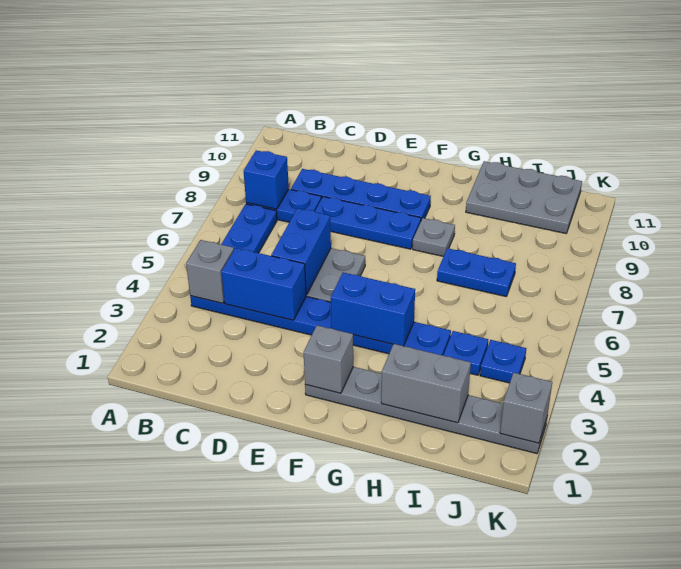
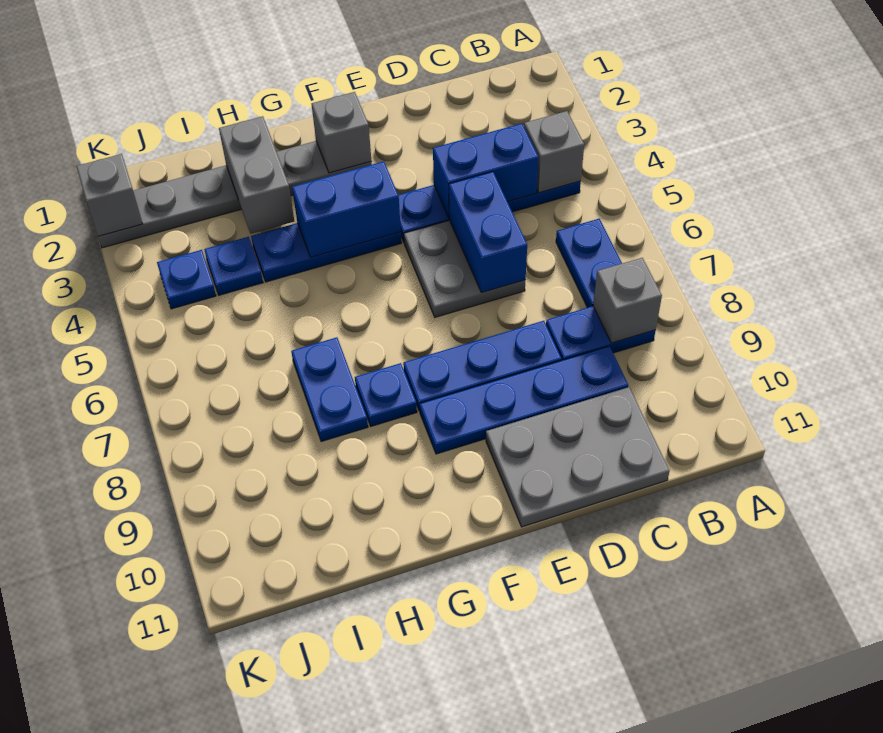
blue brick B8 level 2 -> grey brick B8 level 2
grey plate G8 level 1 -> blue plate G8 level 1
grey brick H2:I2 level 2 -> grey brick H2:H3 level 2
blue plate H7:I7 level 1 -> blue plate H7:H8 level 1
grey plate H10:J11 level 1 -> grey plate C10:E11 level 1

